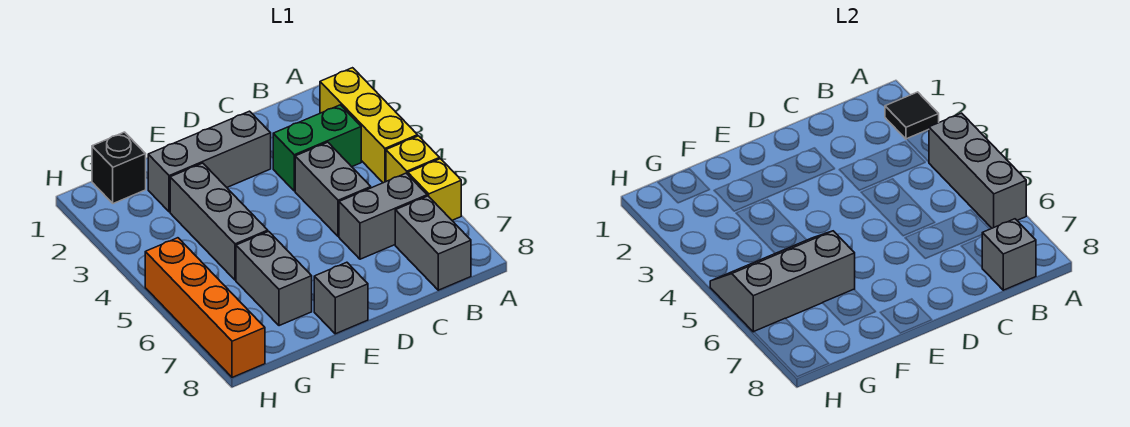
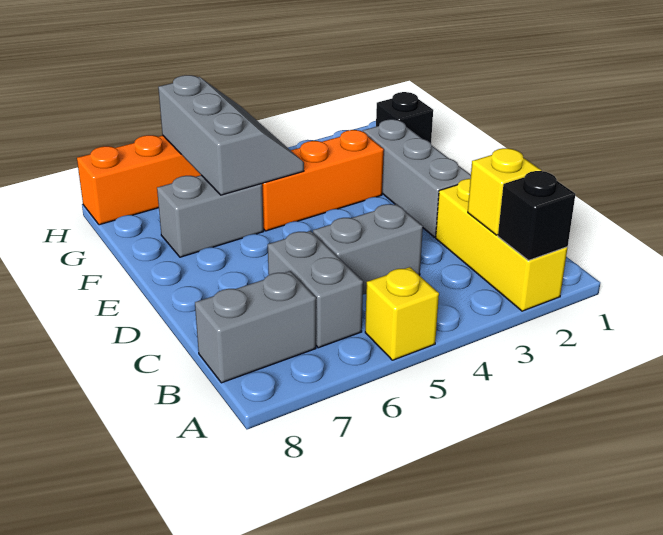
yellow brick A2:A4 level 1 -> yellow brick A2:C2 level 1
black tile A2 level 2 -> black brick A2 level 2
grey brick A4:A6 level 2 -> none
yellow brick A6 level 1 -> yellow brick B2 level 2
green brick B3:C3 level 1 -> none
grey brick B8 level 2 -> none
grey brick E8 level 1 -> none
grey brick F3:F5 level 1 -> orange brick F3:F5 level 1

